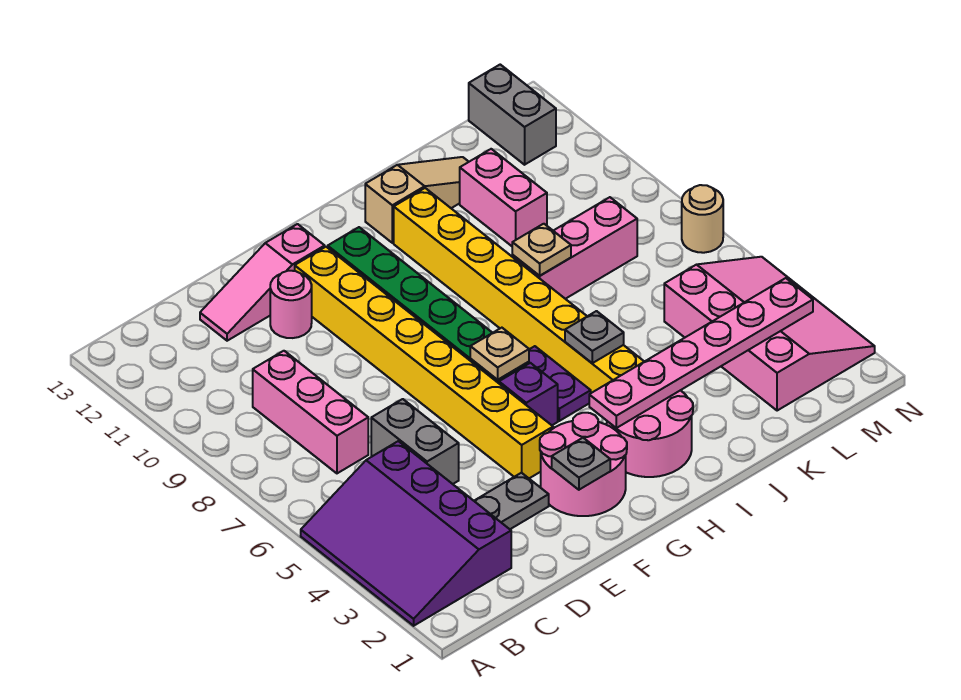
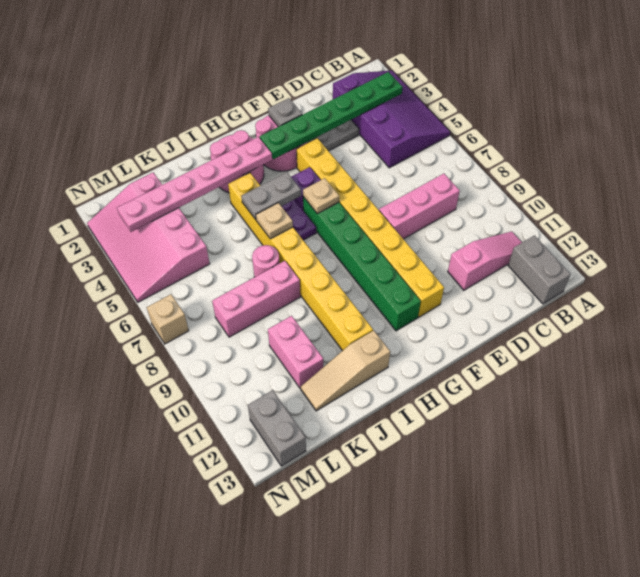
none -> green plate B3:G3 level 2
pink brick C7:C9 level 1 -> pink brick C8:E8 level 1
grey brick D5:D6 level 1 -> grey brick B12:B13 level 1
pink slope D12:F12 level 1 top F -> pink slope B11:D11 level 1 top D
pink round brick E11 level 1 -> pink round brick J7 level 1
grey plate I5 level 2 -> grey plate H5:I5 level 2
tan plate J8 level 2 -> tan plate I6 level 2
tan round brick N7 level 1 -> tan brick N7 level 1

